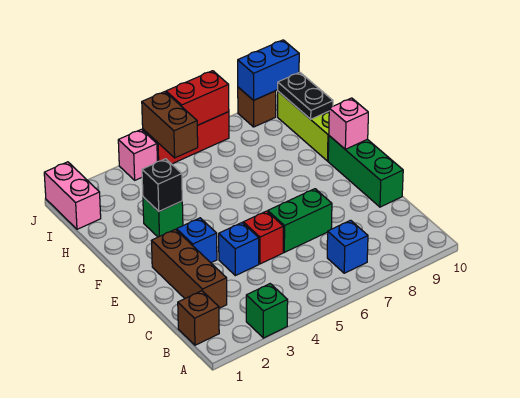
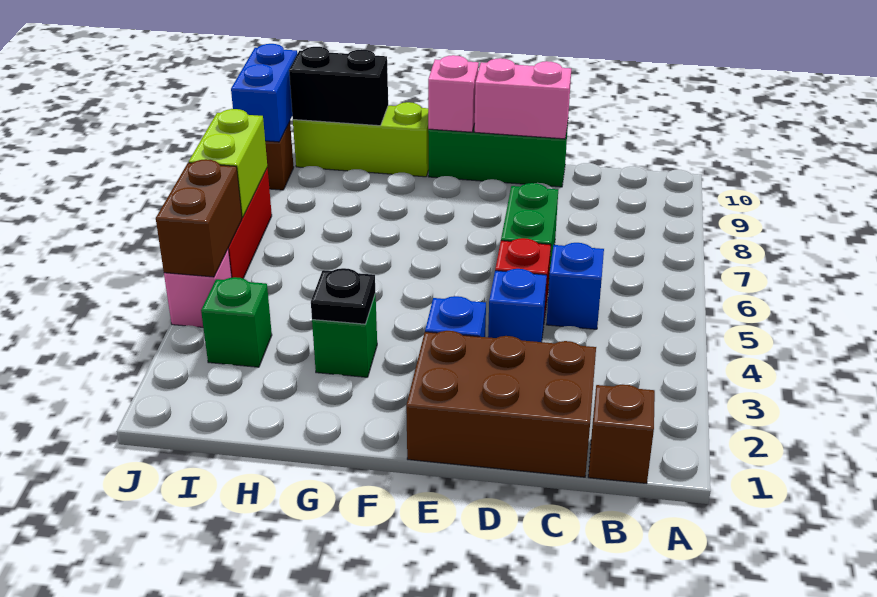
green brick A3 level 1 -> green brick I3 level 1
blue brick B7 level 1 -> blue brick C5 level 1
brown brick C2:E2 level 1 -> brown brick C1:E2 level 1
black brick G3 level 2 -> black plate G3 level 2
black plate H10:I10 level 2 -> black brick H10:I10 level 2
pink brick I1:J1 level 1 -> pink brick D10:E10 level 2
brown brick I5:J5 level 2 -> brown brick J4:J5 level 2
red brick J6:J7 level 2 -> lime brick J6:J7 level 2

